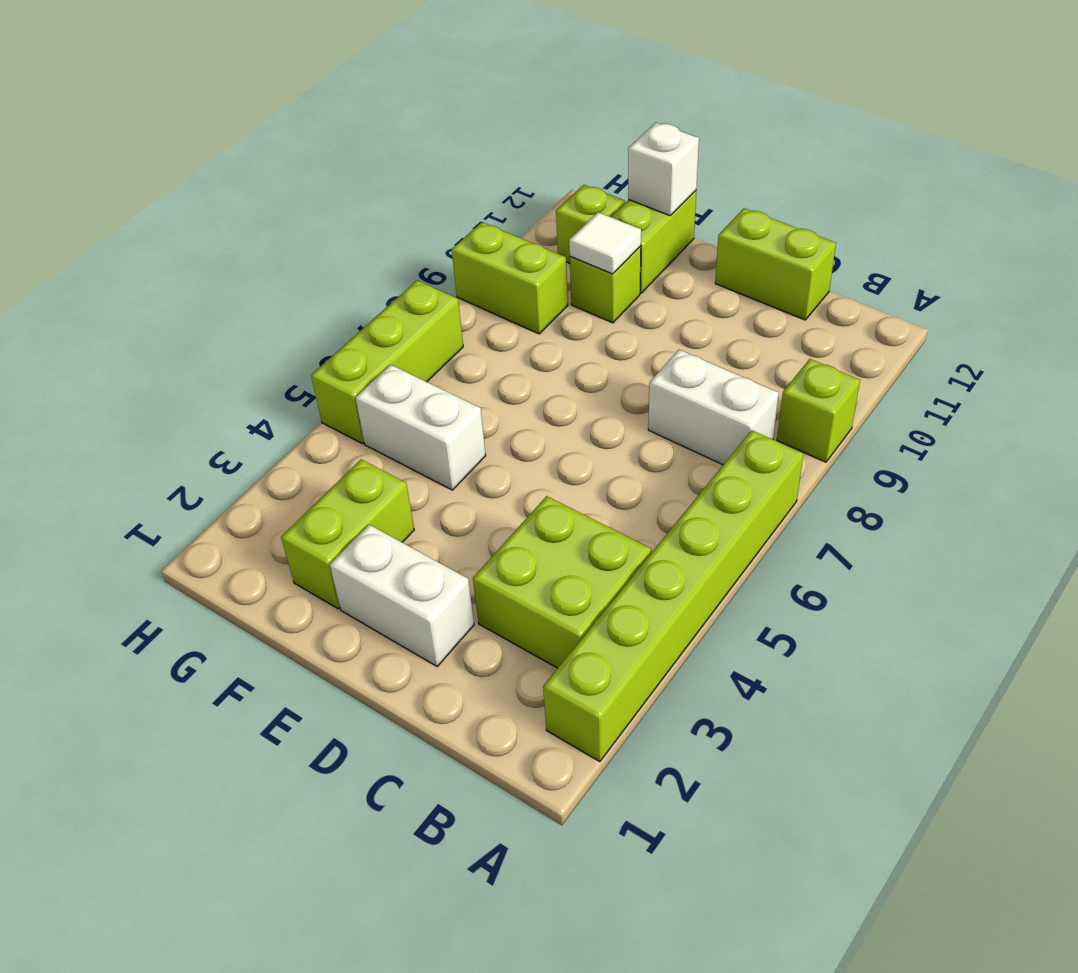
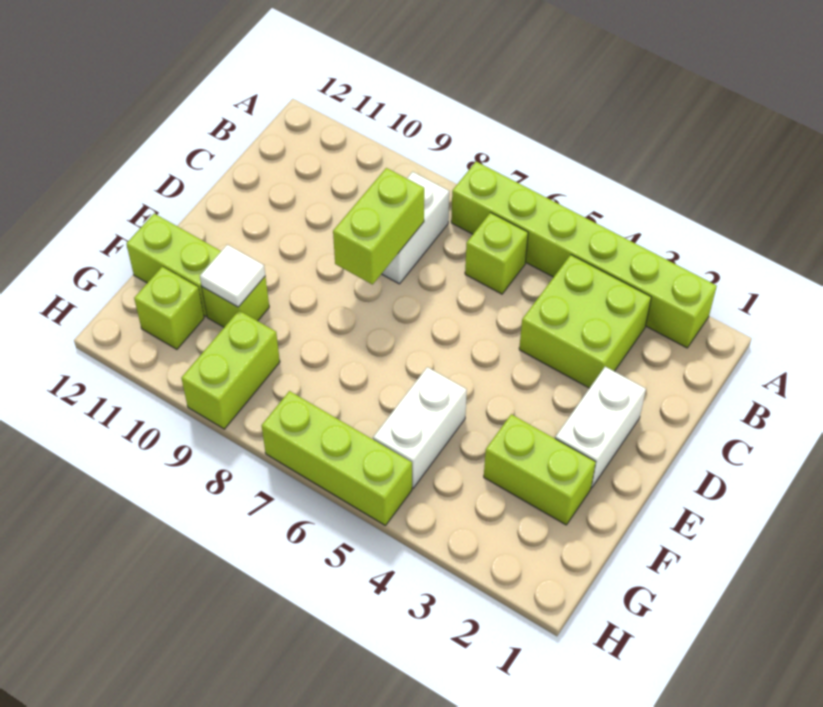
lime brick A9 level 1 -> lime brick B6 level 1
lime brick C12:D12 level 1 -> lime brick C8:D8 level 2
white brick F12 level 2 -> none

